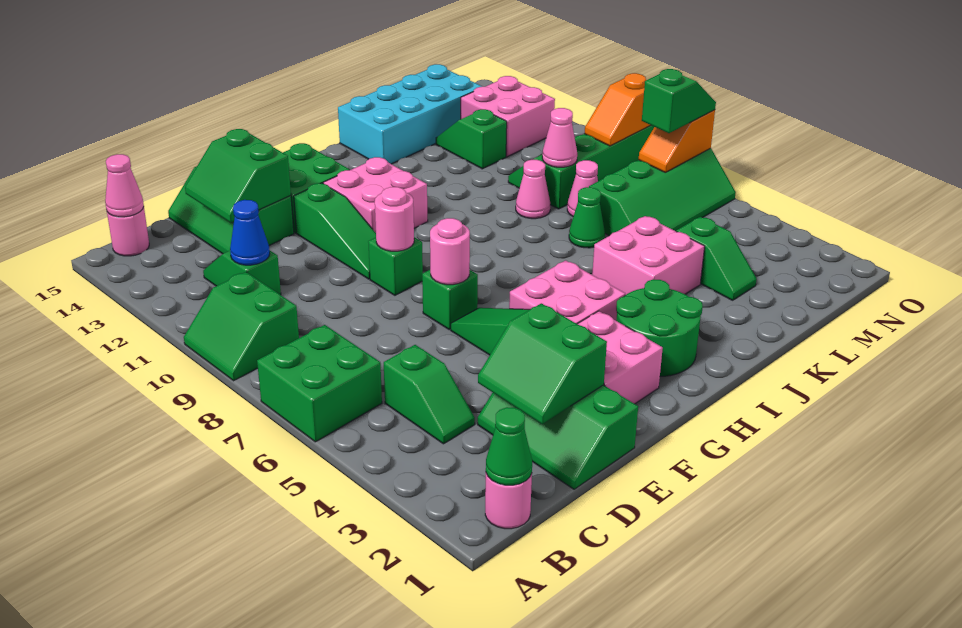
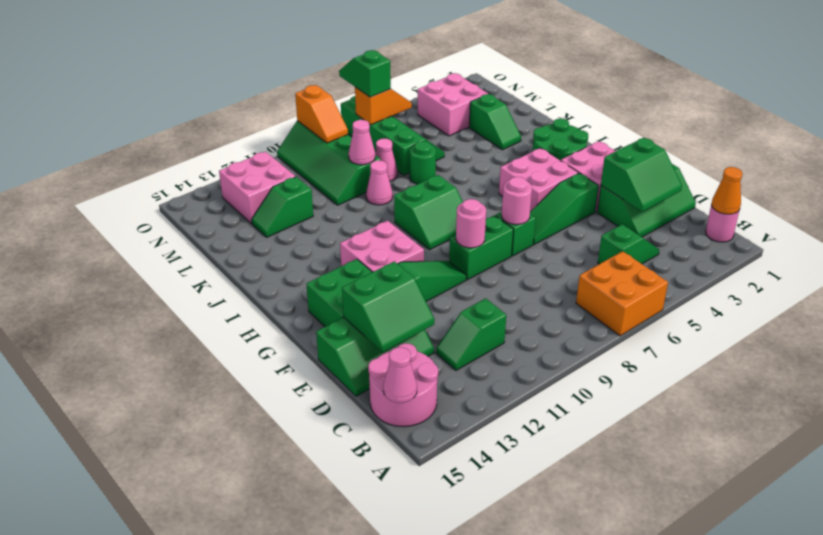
green brick A6:B7 level 1 -> orange brick A6:B7 level 1
green slope A9:B10 level 1 top B -> green slope H8:I9 level 1 top I
green cone B1 level 2 -> orange cone B1 level 2
pink round brick B15 level 1 -> pink round brick B14:C15 level 1
blue cone C11 level 2 -> none
green brick F9 level 1 -> green brick F8:F9 level 1
pink brick J4:K5 level 1 -> pink brick M3:N4 level 1
cyan brick J14:M15 level 1 -> none
green cone K7 level 1 -> green round brick K7 level 1
green slope L3:L4 level 1 top 4 -> green slope K3:L3 level 1 top L
orange slope N7:O7 level 2 top O -> orange slope N6:N7 level 2 top 7

